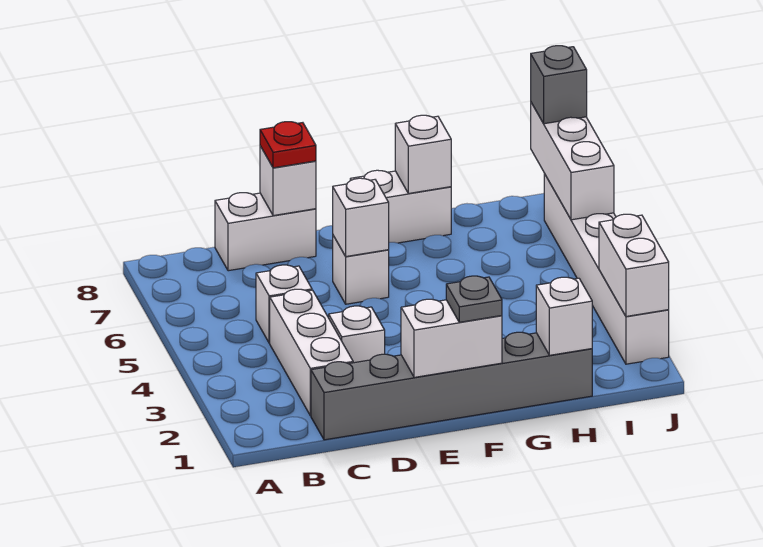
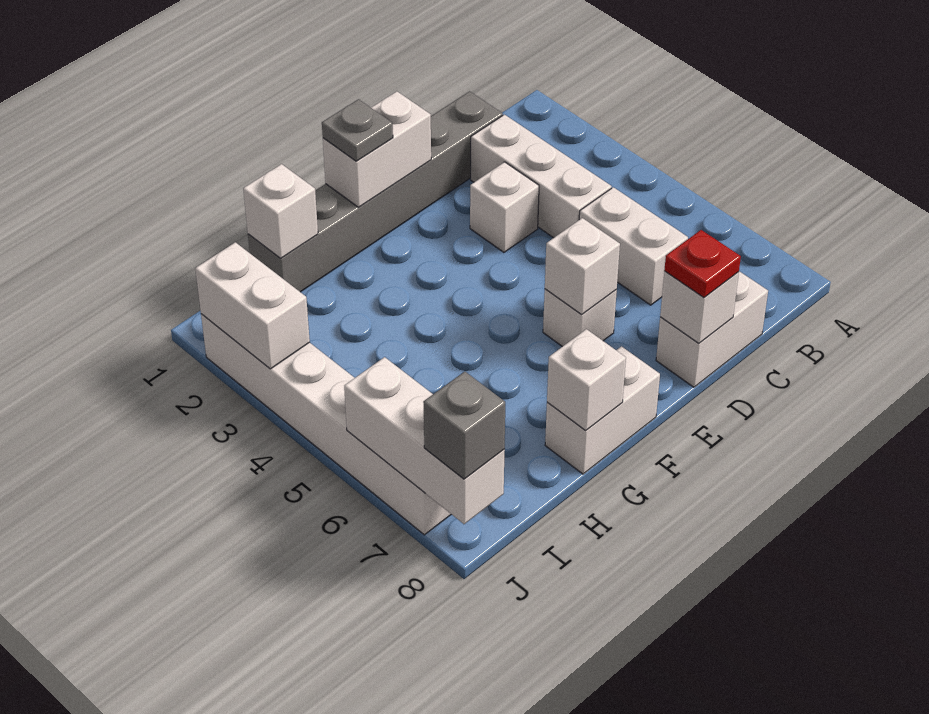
white brick C5 level 1 -> white brick C5:C6 level 1

